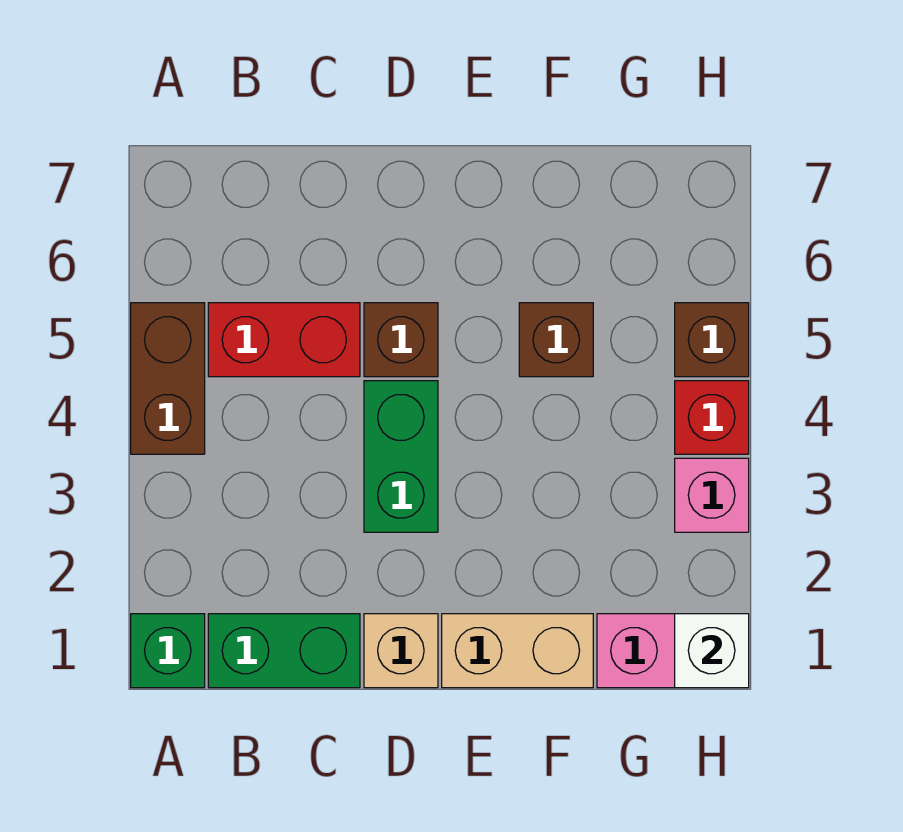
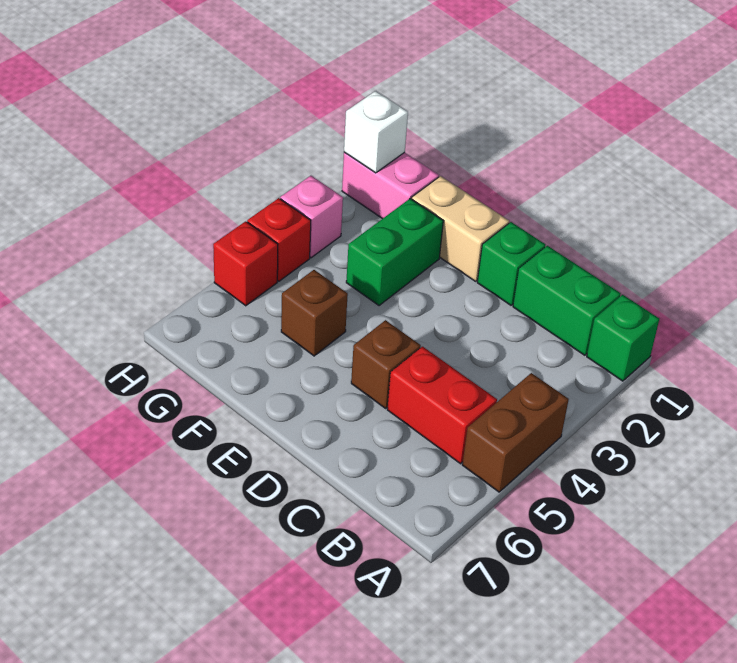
tan brick D1 level 1 -> green brick D1 level 1
green brick D3:D4 level 1 -> green brick F2:F3 level 1
brown brick H5 level 1 -> red brick H5 level 1

